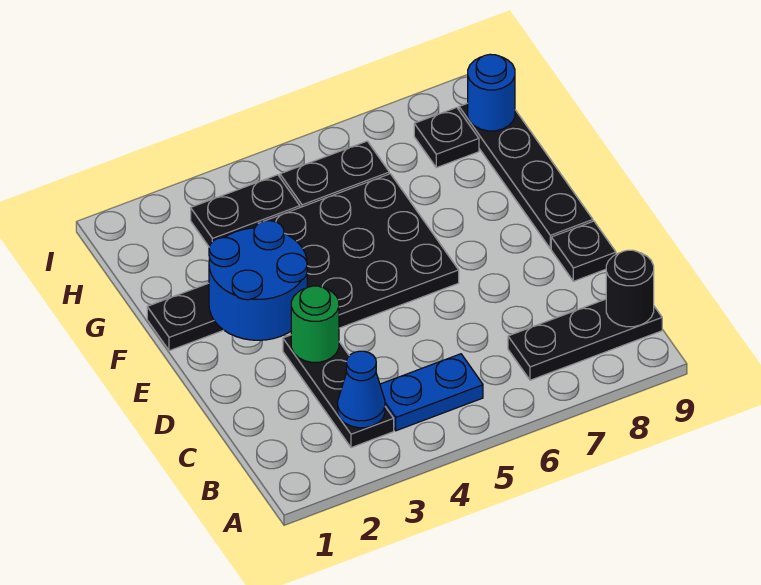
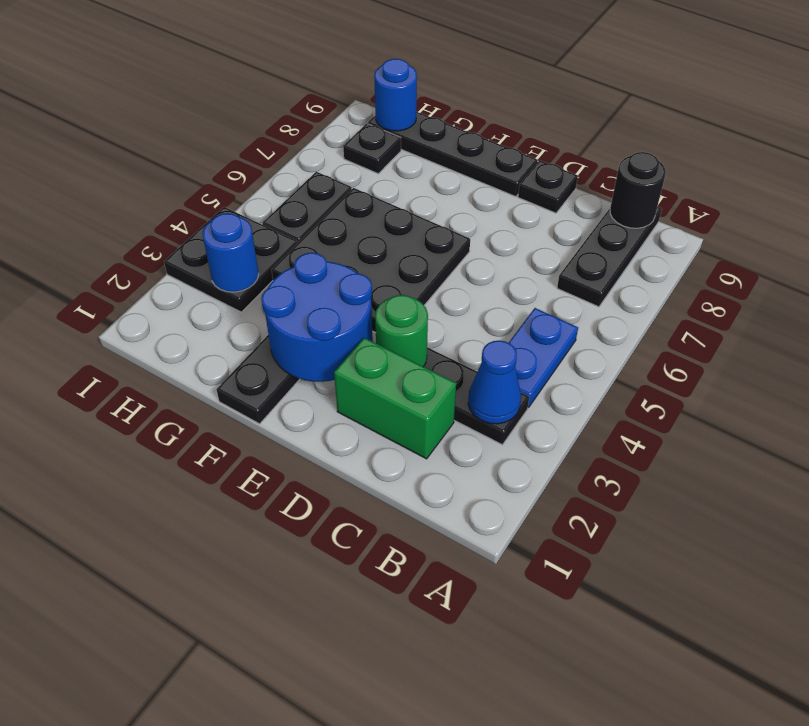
none -> green brick C2:D2 level 1
black plate H3:H4 level 1 -> black plate H3:I4 level 1
none -> blue round brick H3 level 2

